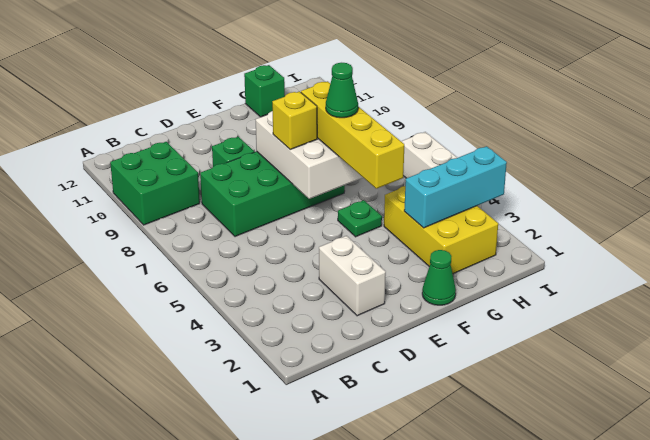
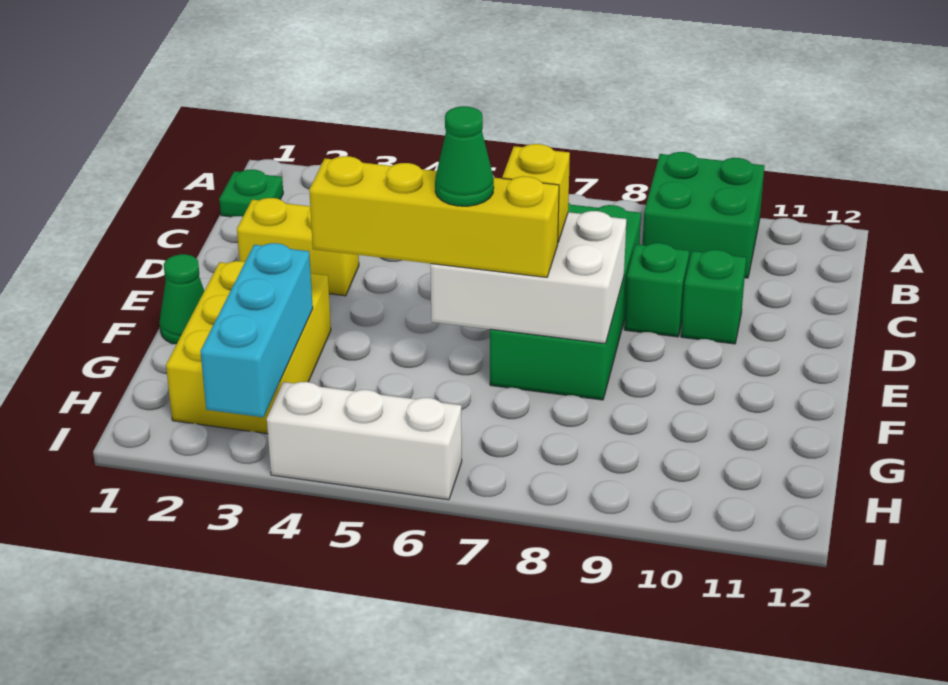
white brick D2:D3 level 1 -> yellow brick D2:D3 level 1
green plate F5 level 1 -> green plate B1 level 1
yellow brick G2:H4 level 1 -> yellow brick F2:H3 level 1
green brick G12 level 1 -> green brick D10 level 1

